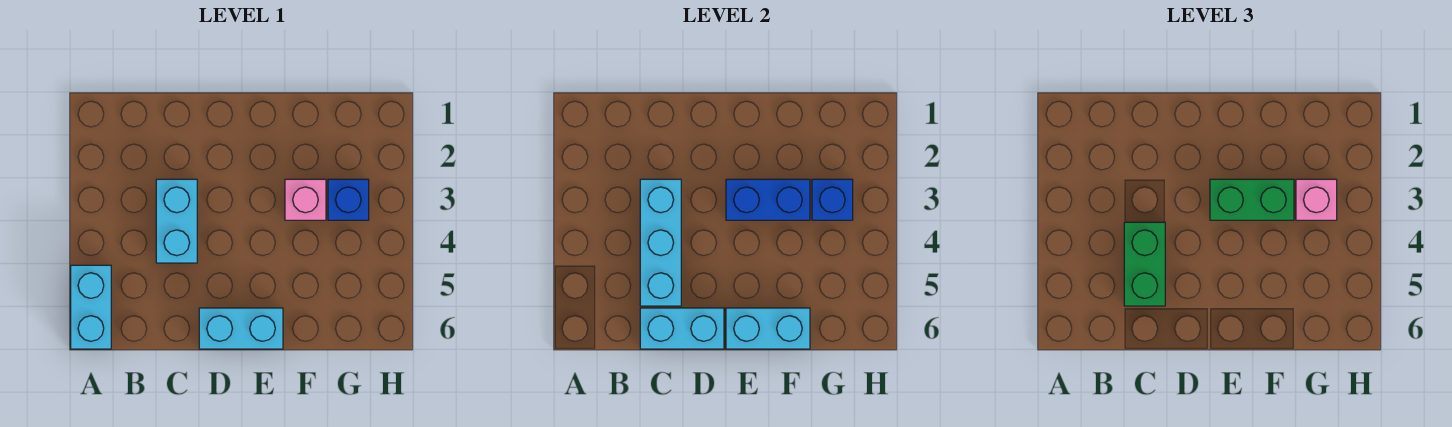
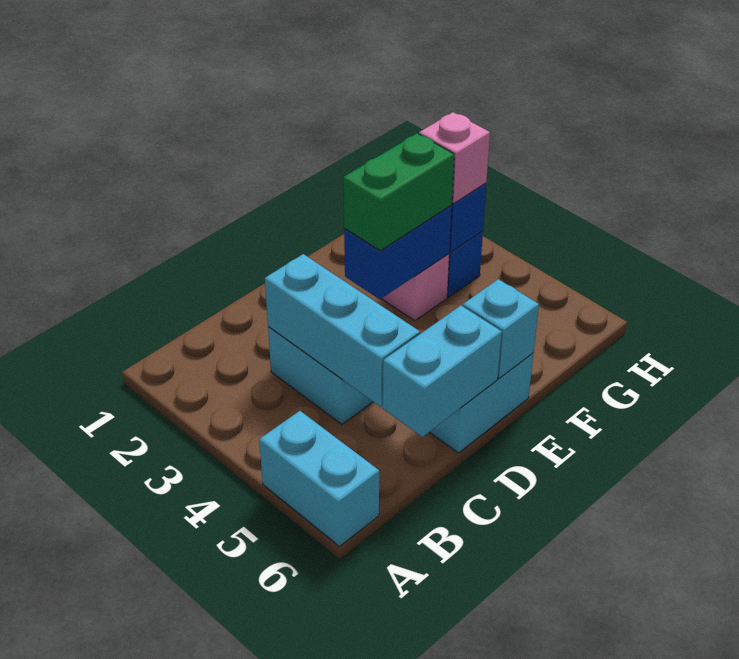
green brick C4:C5 level 3 -> none
cyan brick E6:F6 level 2 -> cyan brick E6 level 2

